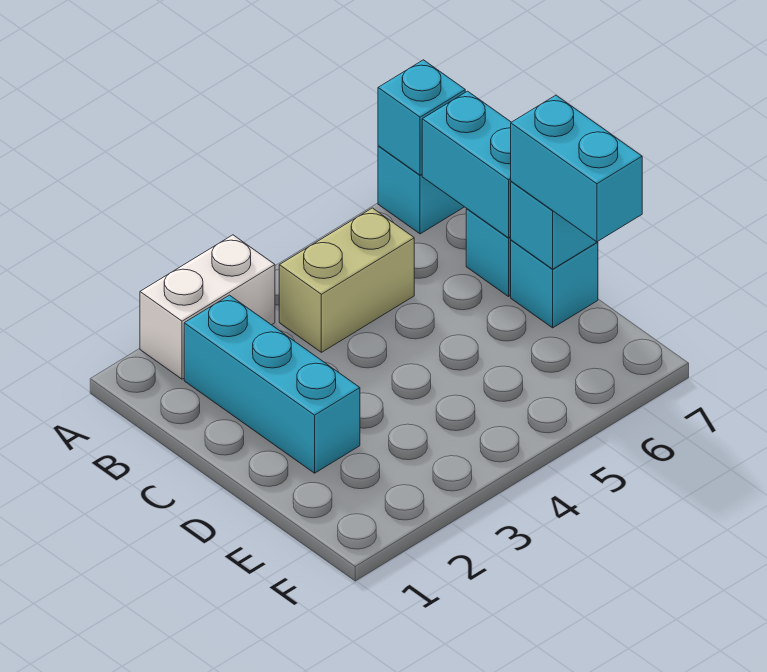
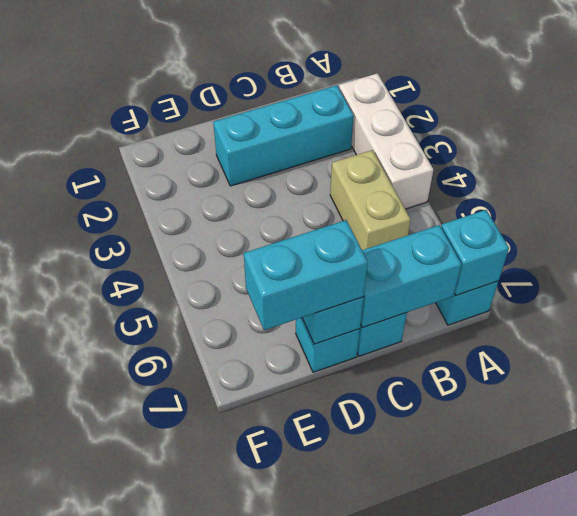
white brick A2:A3 level 1 -> white brick A2:A4 level 1

